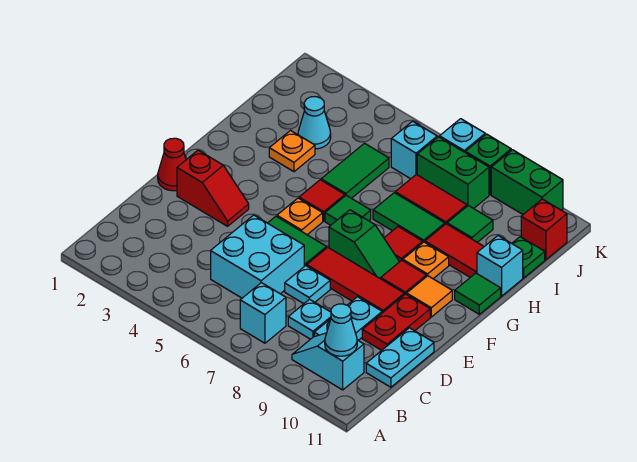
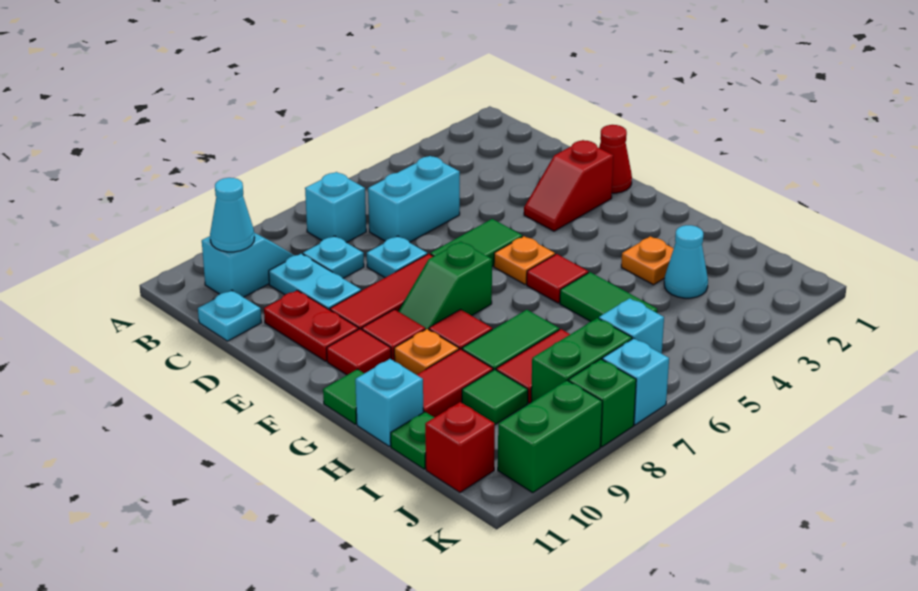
cyan brick C5:D6 level 1 -> cyan brick C5:C6 level 1
cyan plate C11:D11 level 1 -> cyan plate C11 level 1
orange tile F10 level 1 -> red tile F10 level 1
green tile G6 level 1 -> none

